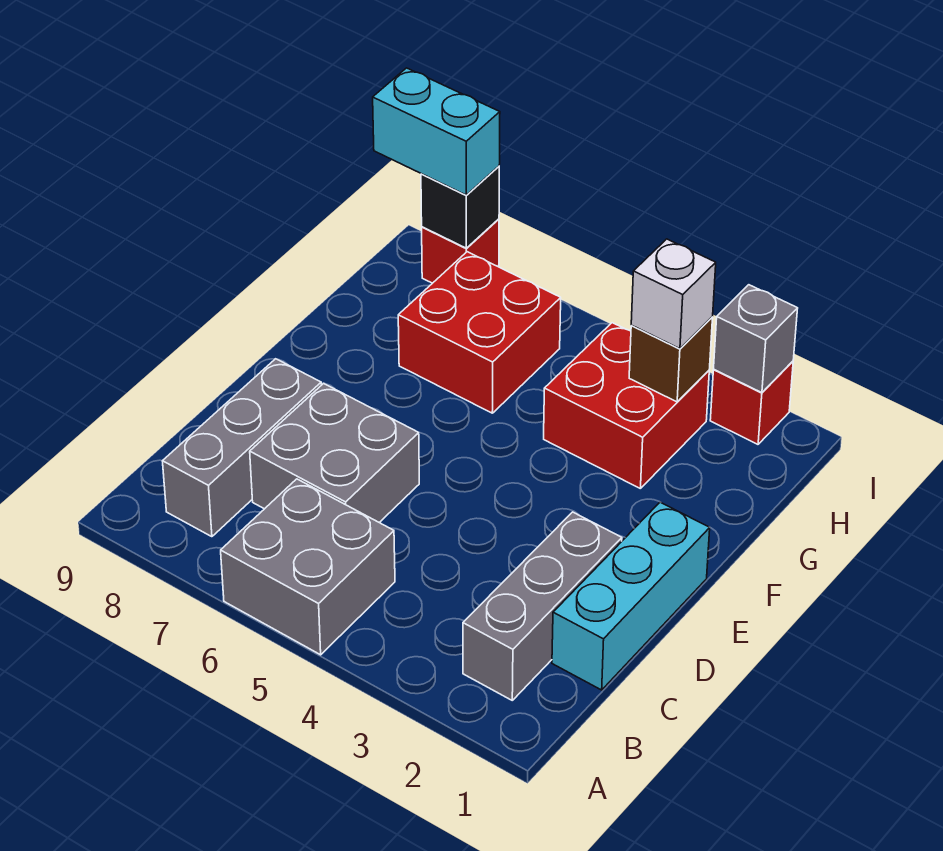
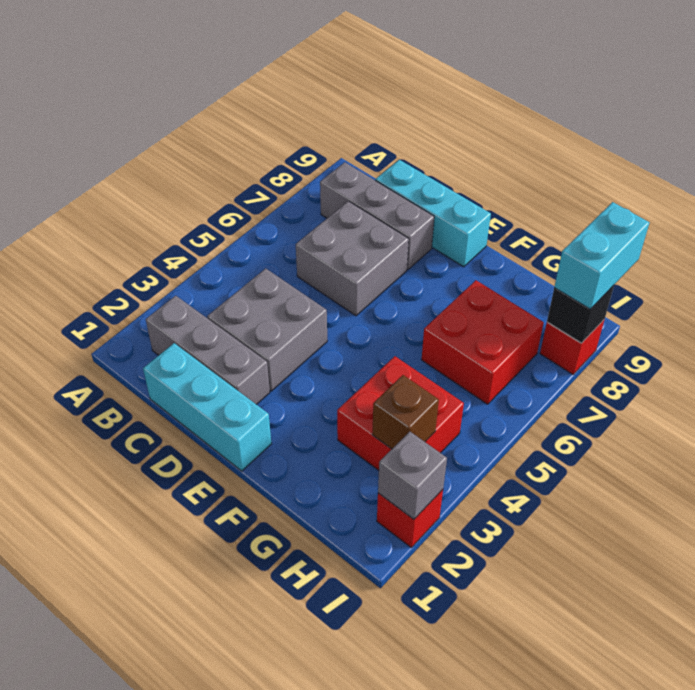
grey brick A5:B6 level 1 -> grey brick C3:D4 level 1
none -> cyan brick C9:E9 level 1
white brick H3 level 3 -> none

